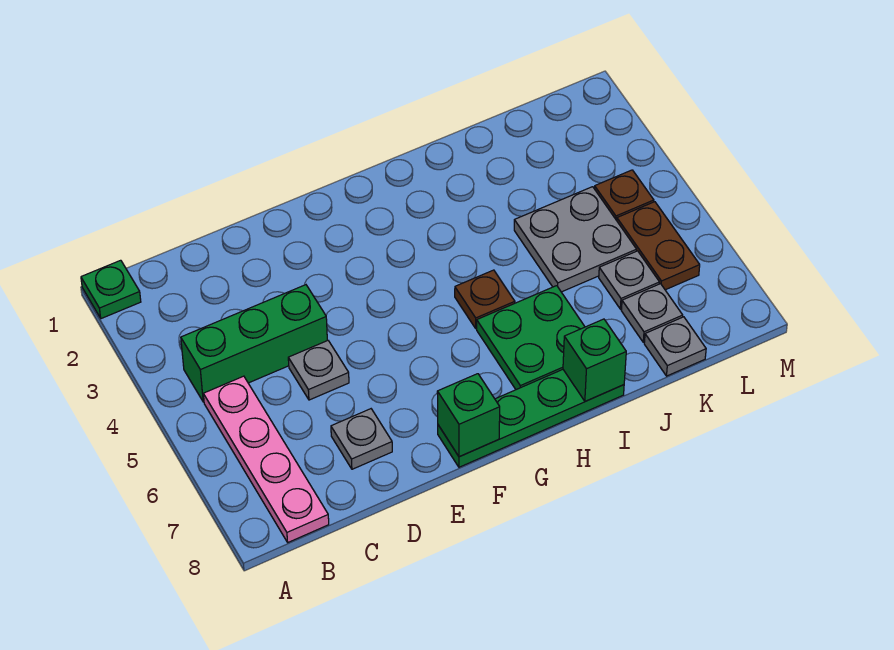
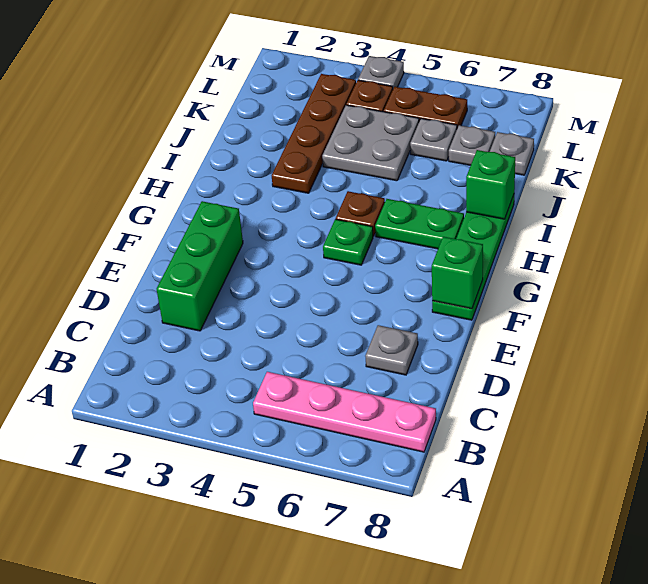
green plate A1 level 1 -> green plate G5 level 1
green brick B4:D4 level 1 -> green brick D2:F2 level 1
grey plate D5 level 1 -> grey plate M4 level 1
green plate H6:I7 level 1 -> green plate H6:H7 level 1
none -> brown plate I3:L3 level 1

